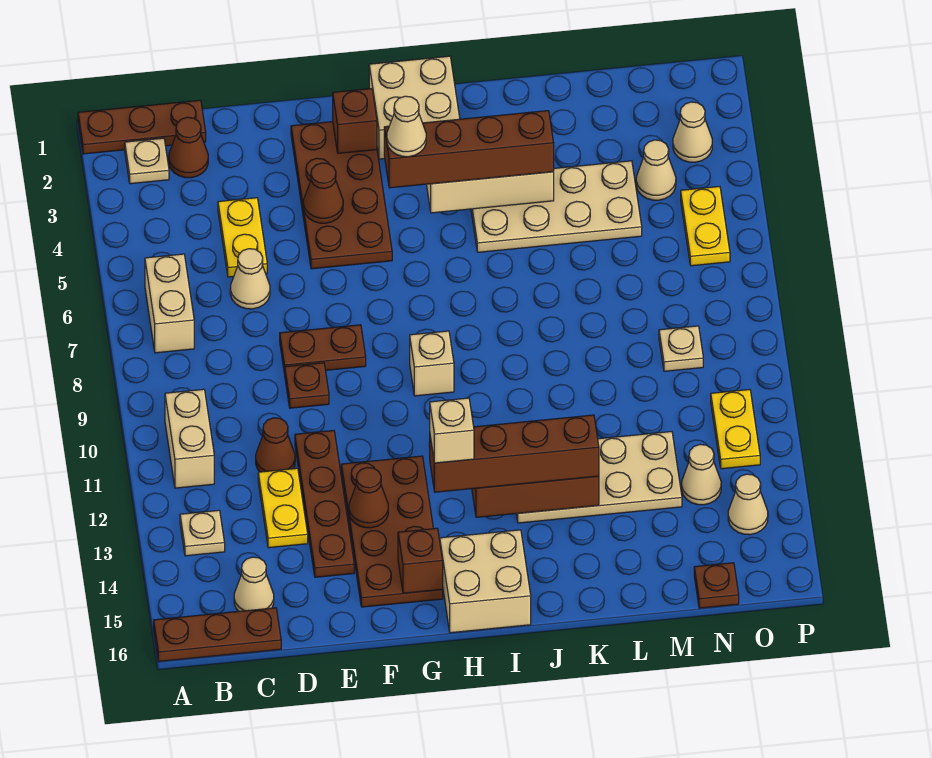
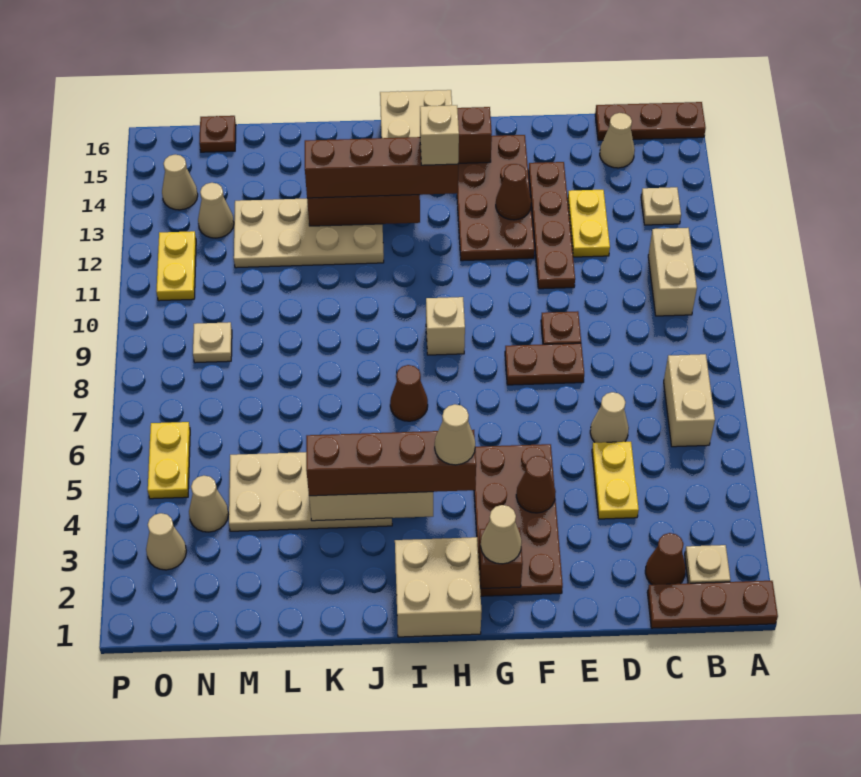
brown cone D11 level 1 -> brown cone I7 level 1
none -> tan cone G2 level 3

